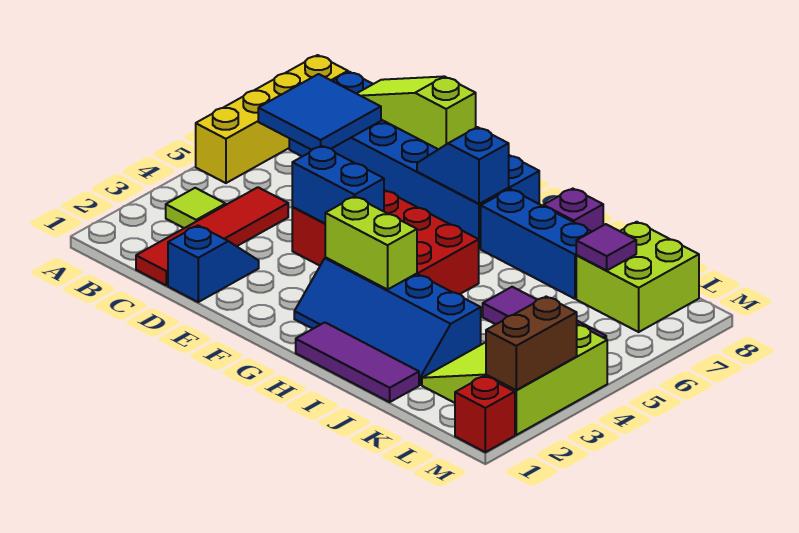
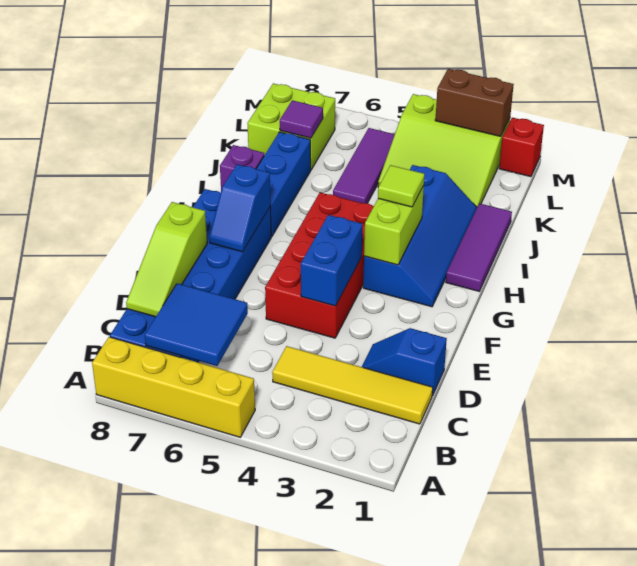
lime tile B3 level 1 -> lime tile H3 level 3
red tile C1:C4 level 1 -> yellow tile C1:C4 level 1

